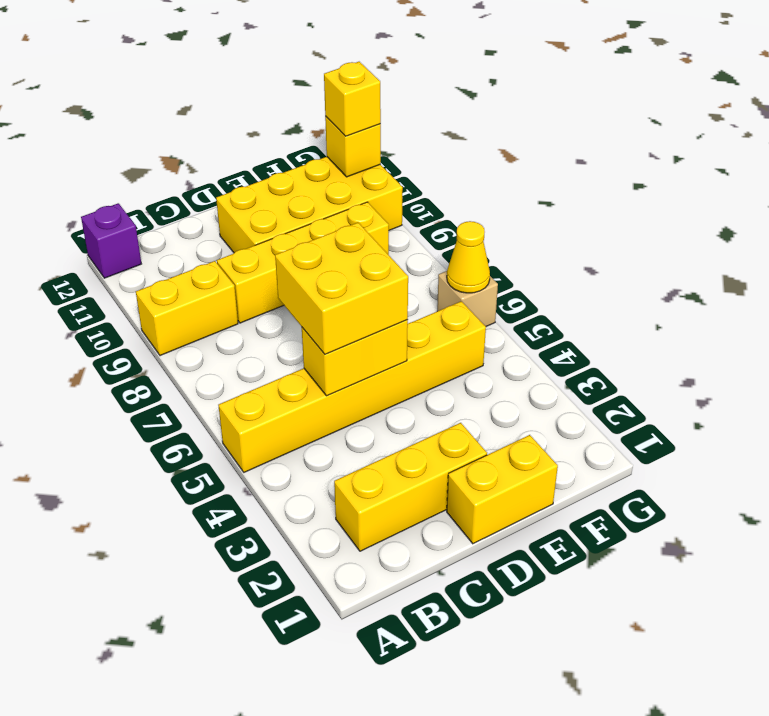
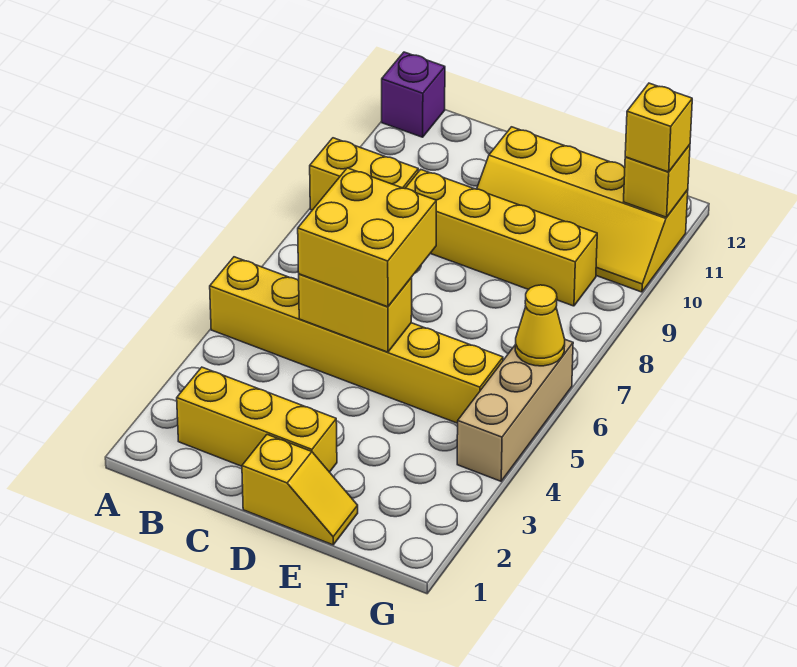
yellow brick D1:E1 level 1 -> yellow slope D1:E1 level 1 top D
yellow brick D10:G11 level 1 -> yellow slope D10:G11 level 1 top 11
tan brick G6 level 1 -> tan brick G4:G6 level 1

